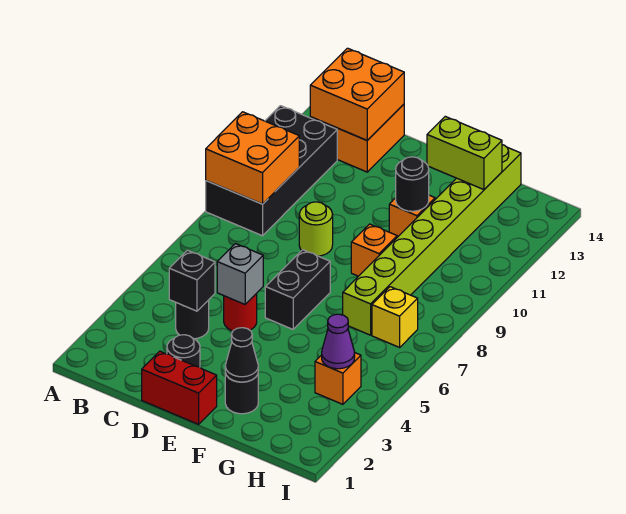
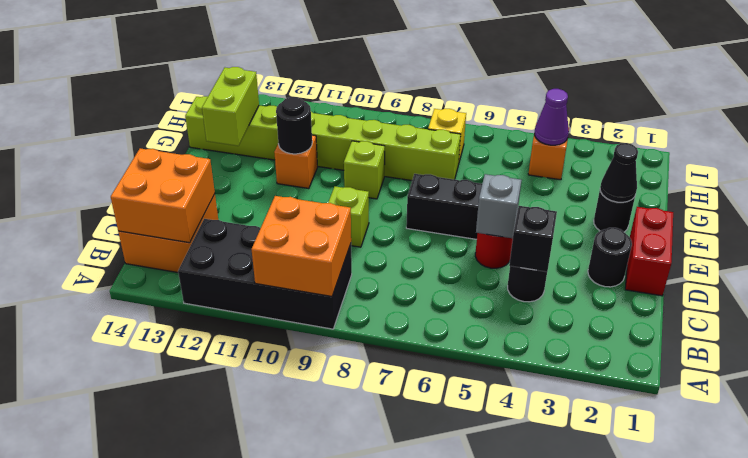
lime round brick D9 level 1 -> lime brick D9 level 1
orange brick F9 level 1 -> lime brick F9 level 1

